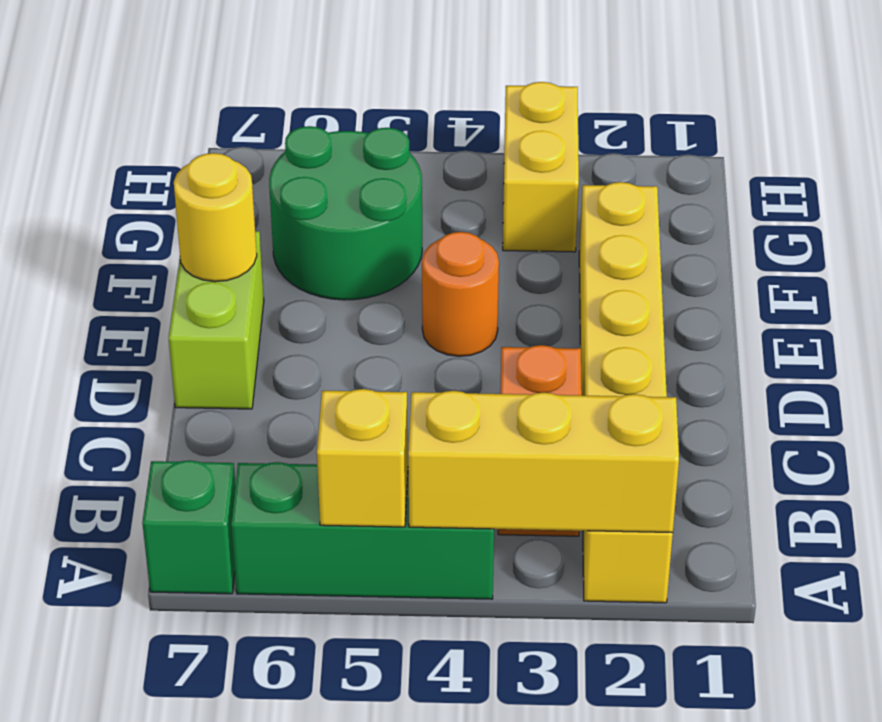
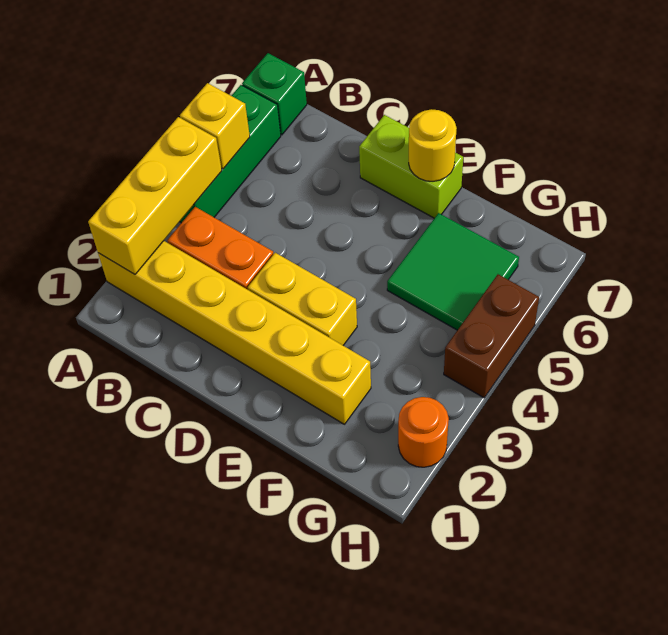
orange round brick E4 level 1 -> orange round brick H2 level 1
green round brick F5:G6 level 1 -> green tile F5:G6 level 1
yellow brick G3:H3 level 1 -> yellow brick D3:E3 level 1
none -> brown brick H4:H5 level 1

